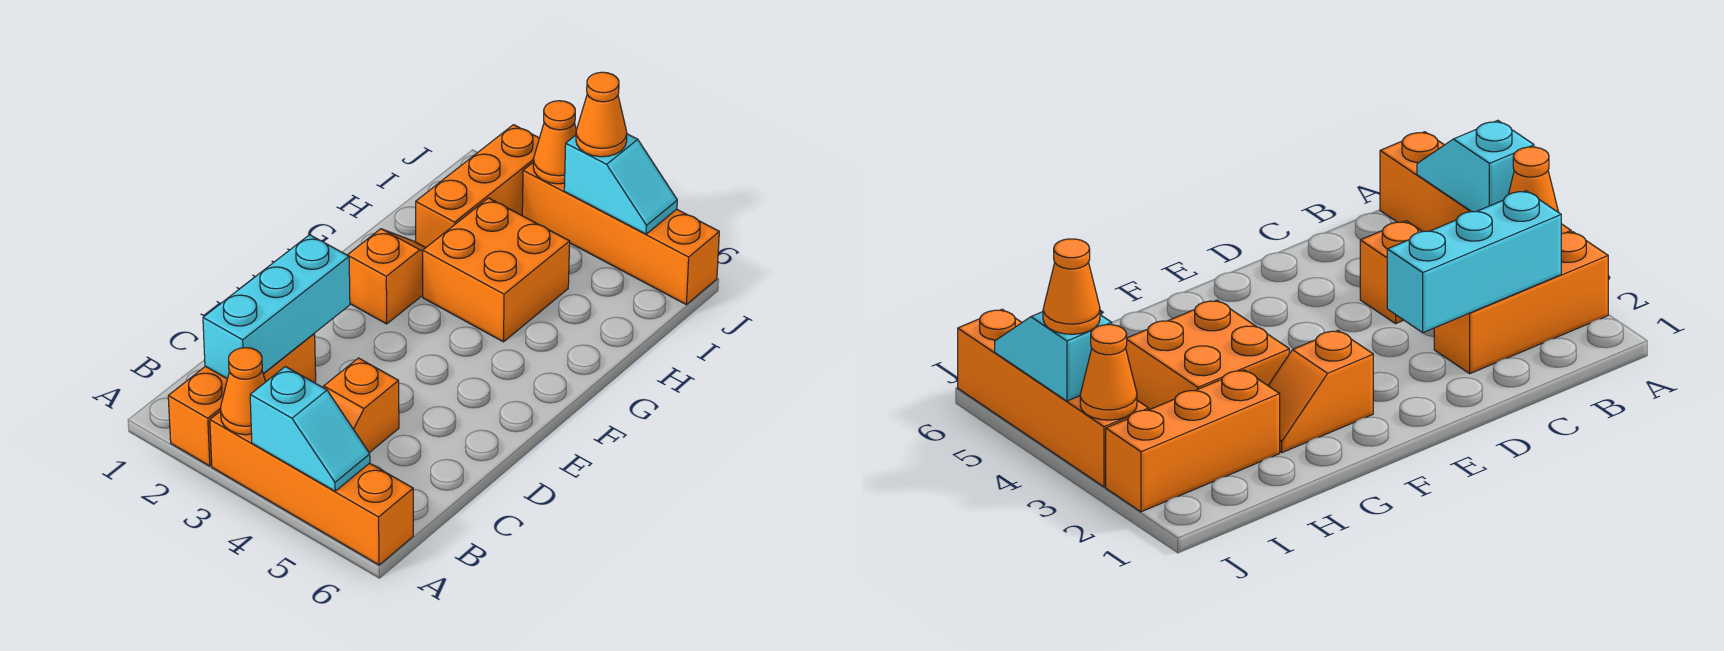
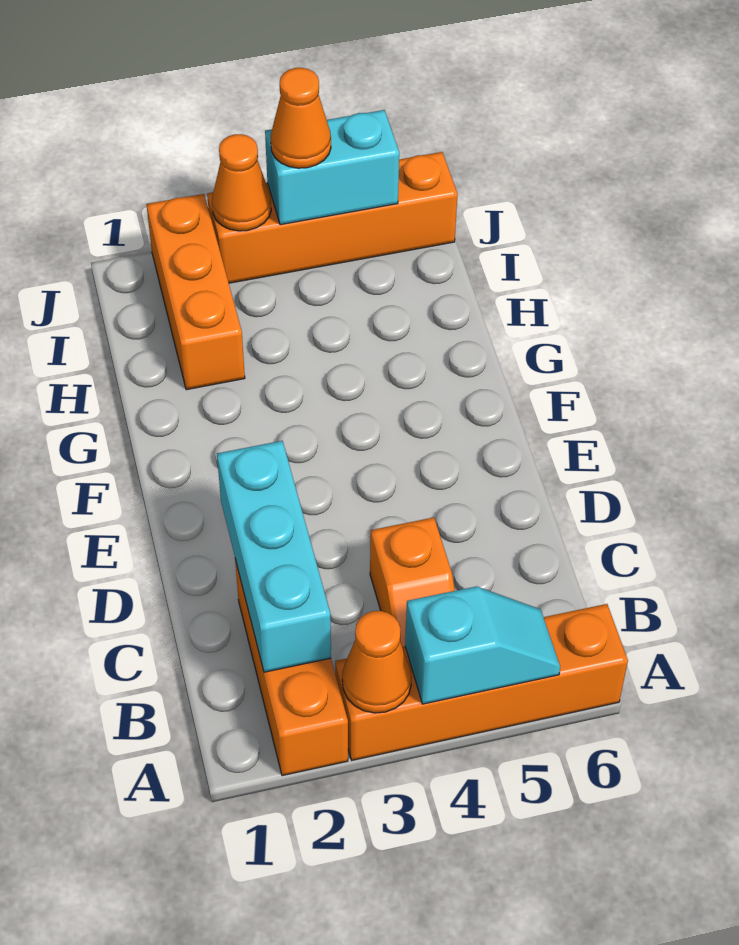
orange slope F2:G2 level 1 top F -> none
orange brick G3:H4 level 1 -> none
cyan slope J4:J5 level 2 top 4 -> cyan brick J4:J5 level 2

